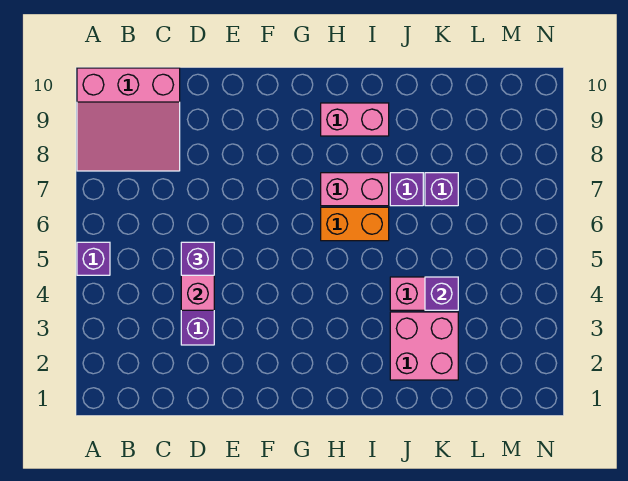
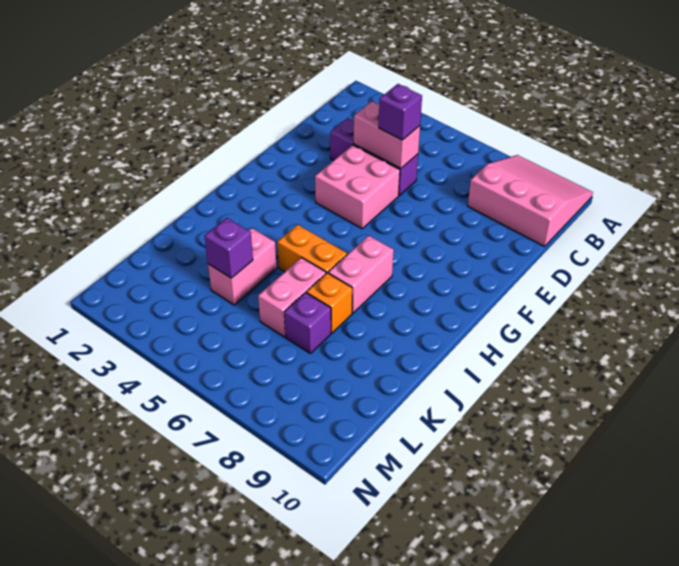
purple brick A5 level 1 -> none
pink slope A8:C10 level 1 top 10 -> pink slope A8:C10 level 1 top C
orange brick H6:I6 level 1 -> orange brick I5:I6 level 1
pink brick H9:I9 level 1 -> pink brick J6:K6 level 1
pink brick J2:K3 level 1 -> pink brick E4:F5 level 1
purple brick J7 level 1 -> orange brick J7 level 1

